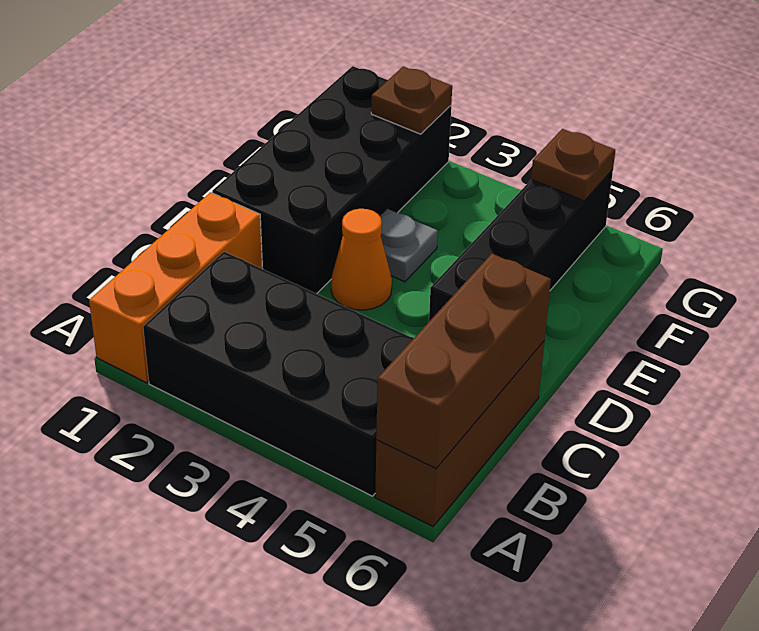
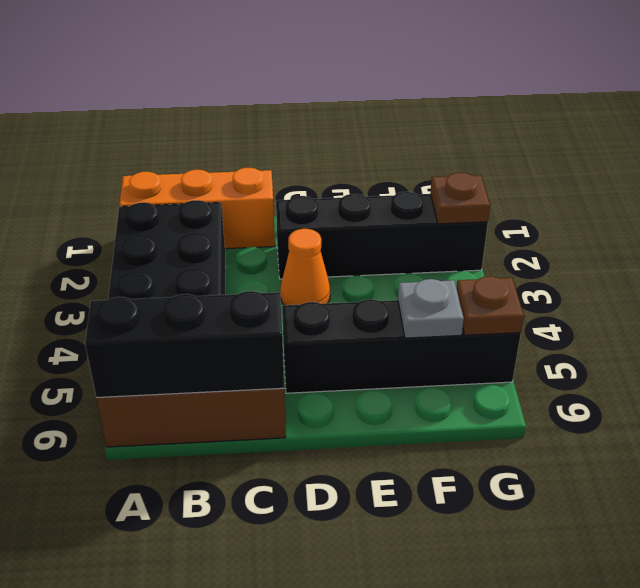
brown brick A6:C6 level 2 -> black brick A6:C6 level 2
black brick D1:G2 level 1 -> black brick D2:G2 level 1
grey plate E3 level 1 -> grey plate F5 level 2

